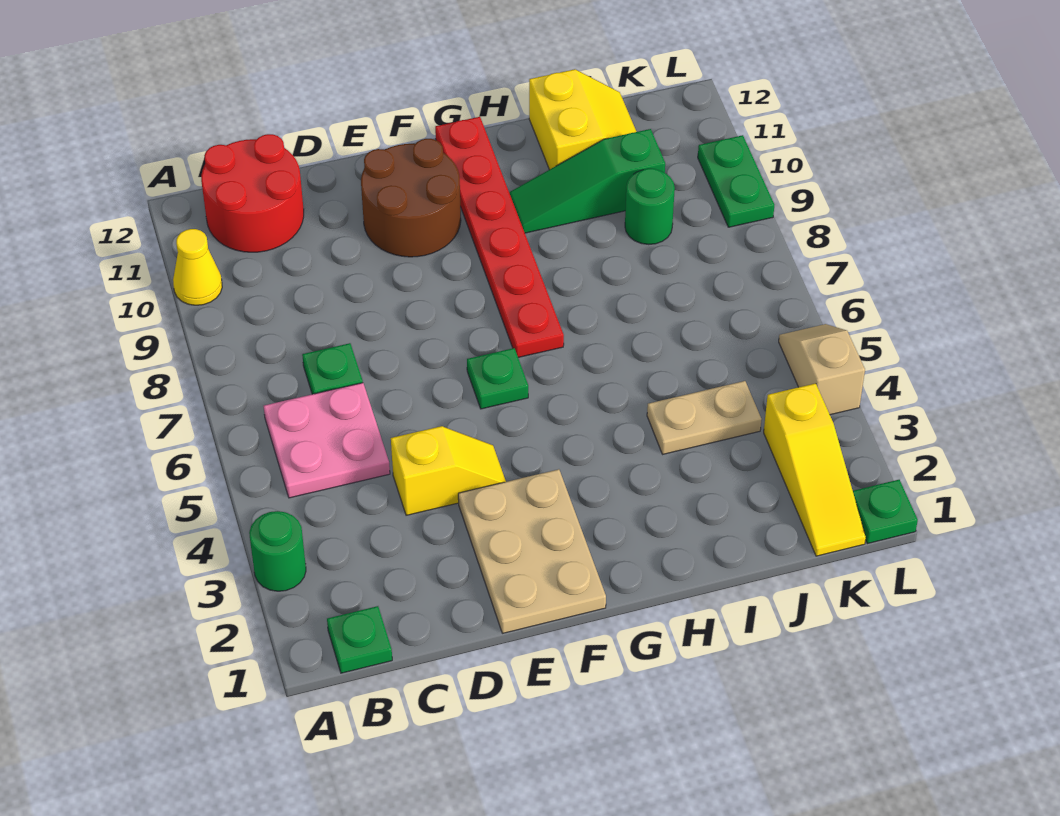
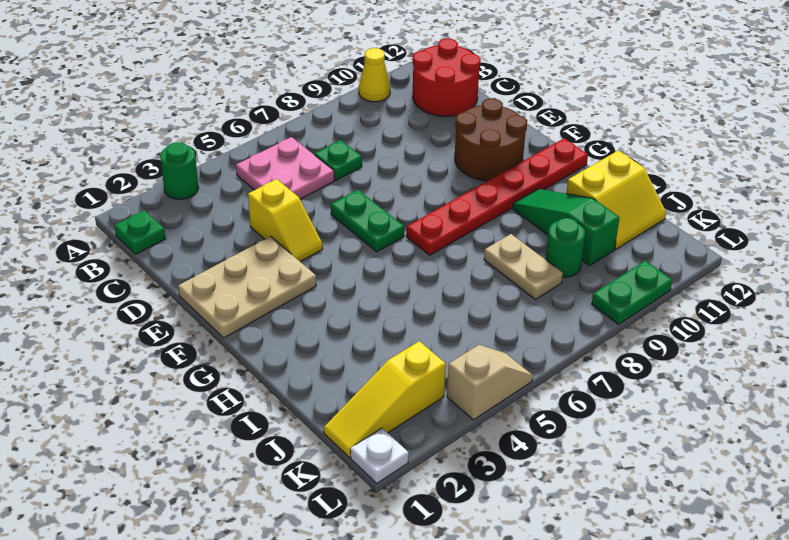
green plate F6 level 1 -> green plate E6:F6 level 1
tan plate I4:J4 level 1 -> tan plate I8:J8 level 1
green plate L1 level 1 -> white plate L1 level 1

